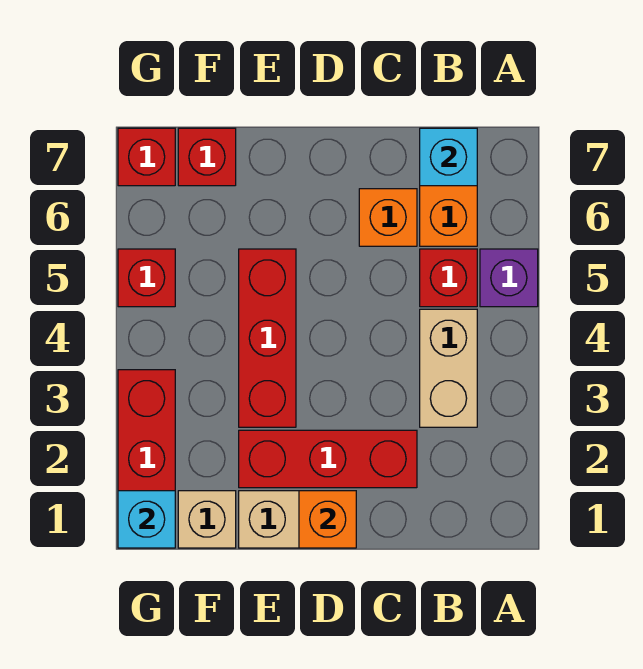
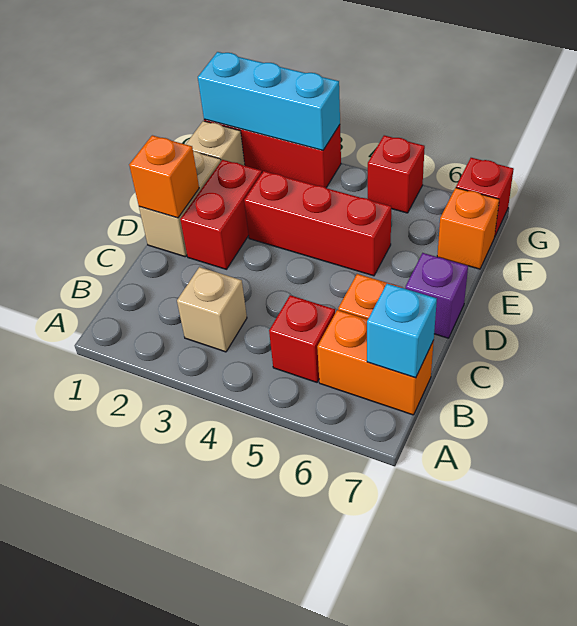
purple brick A5 level 1 -> purple brick D7 level 1
tan brick B3:B4 level 1 -> tan brick B3 level 1
red brick C2:E2 level 1 -> red brick D2:E2 level 1
red brick F7 level 1 -> orange brick F7 level 1
cyan brick G1 level 2 -> cyan brick G1:G3 level 2

